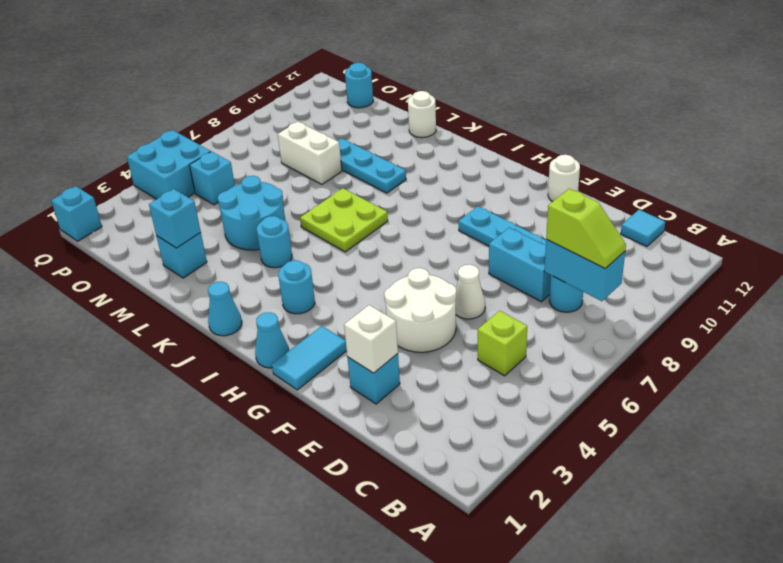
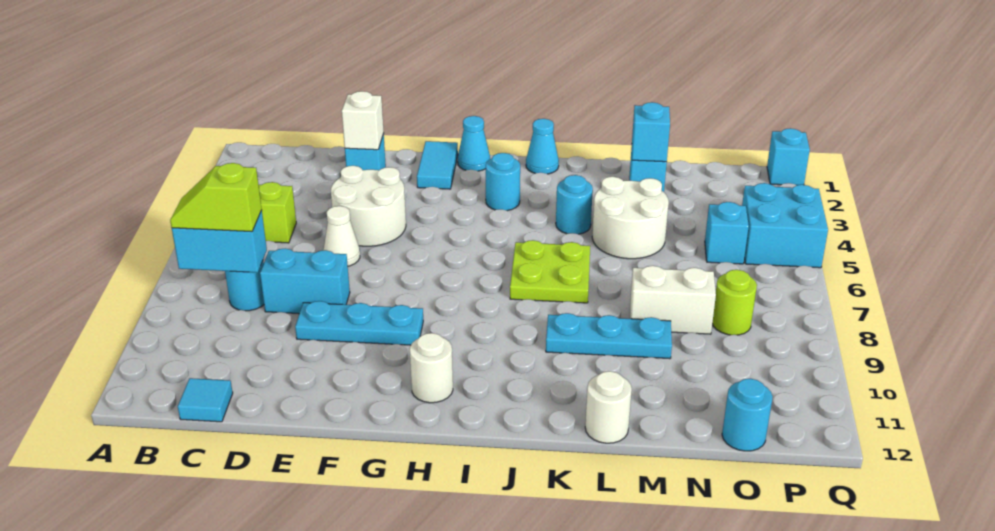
white round brick F12 level 1 -> white round brick H11 level 1
cyan round brick L4:M5 level 1 -> white round brick L4:M5 level 1
none -> lime round brick O8 level 1

